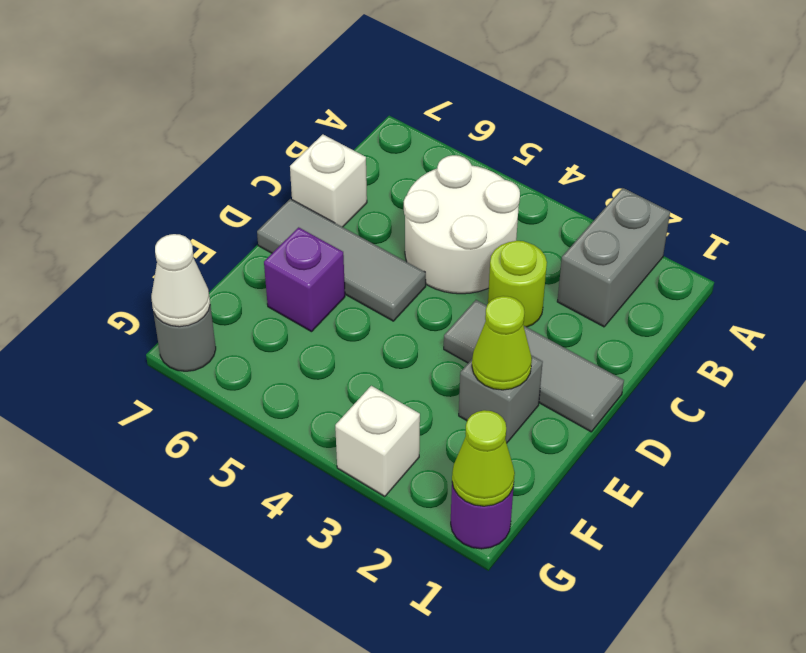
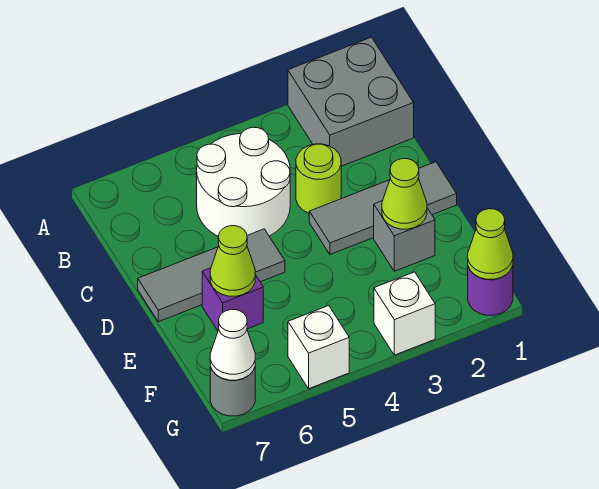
grey brick A2:B2 level 1 -> grey brick A1:B2 level 1
white brick C7 level 1 -> white brick G5 level 1
none -> lime cone E6 level 2

